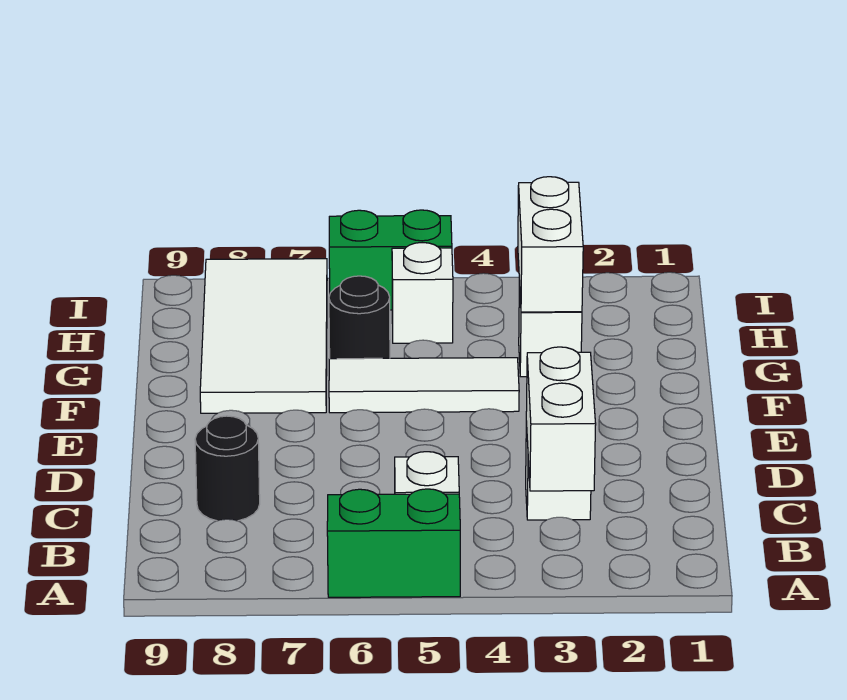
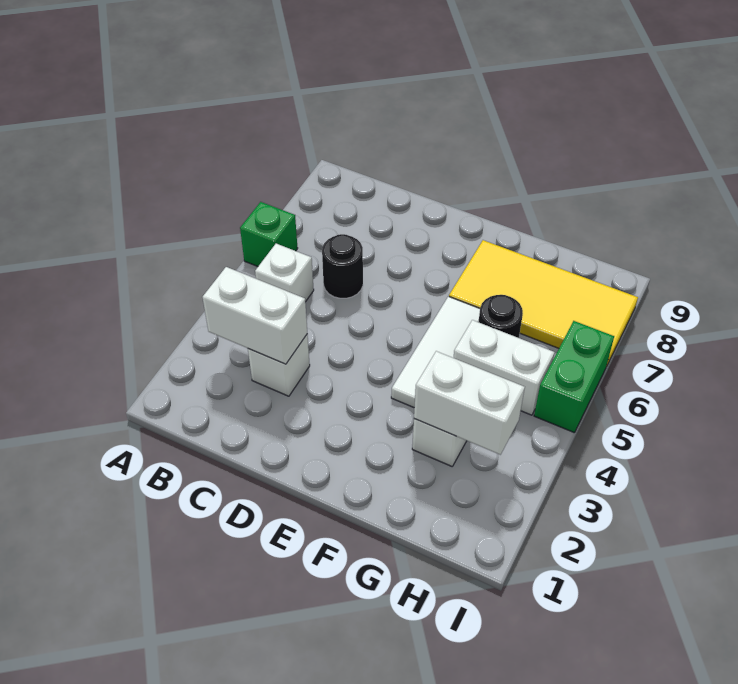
green brick A5:A6 level 1 -> green brick A6 level 1
black round brick C8 level 1 -> black round brick C6 level 1
white tile F7:I8 level 1 -> yellow tile F7:I8 level 1
white brick H5 level 1 -> white brick G5:H5 level 1

